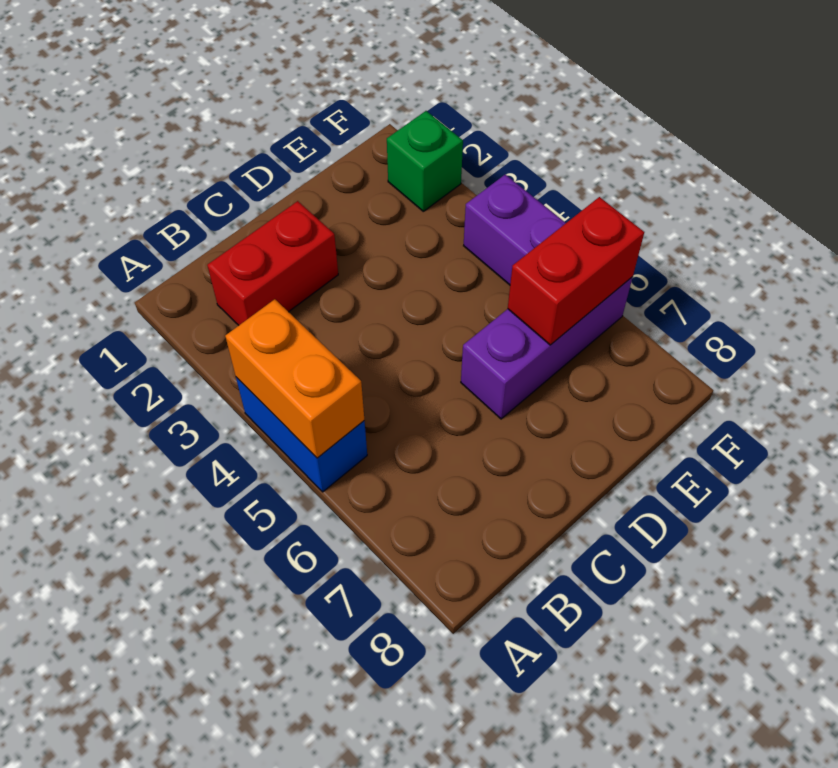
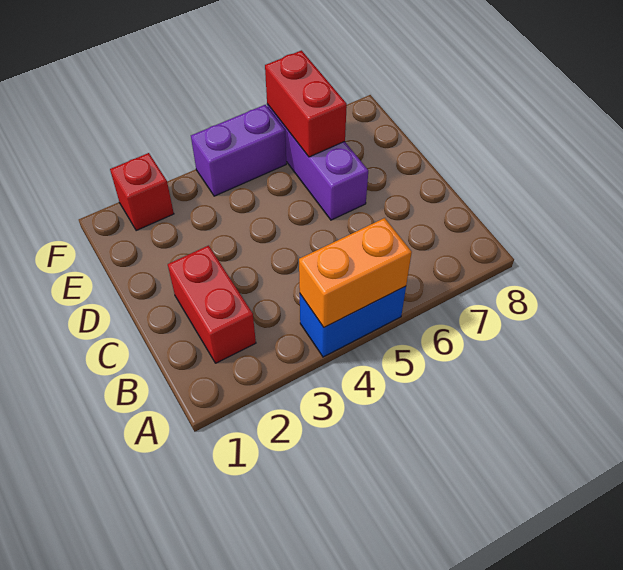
green brick F2 level 1 -> red brick F2 level 1

